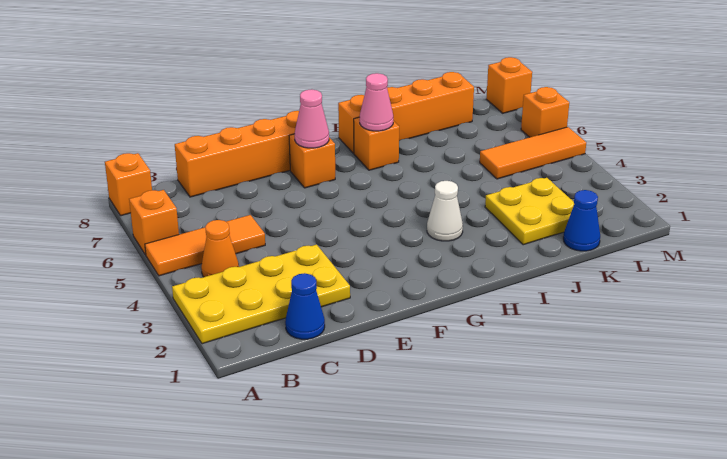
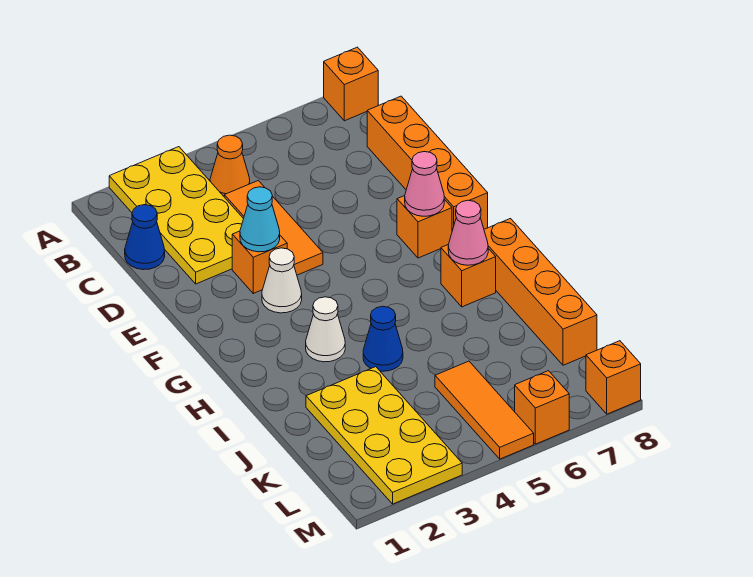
orange tile A5:C5 level 1 -> orange tile C4:E4 level 1
orange brick A6 level 1 -> orange brick E3 level 1
none -> cyan cone E3 level 2
none -> white cone F3 level 1
yellow plate J2:K3 level 1 -> yellow plate J2:M3 level 1
blue cone K1 level 1 -> blue cone I4 level 1

